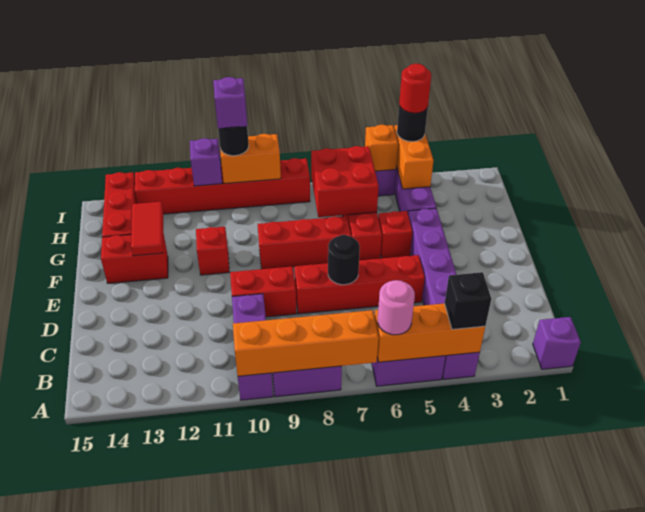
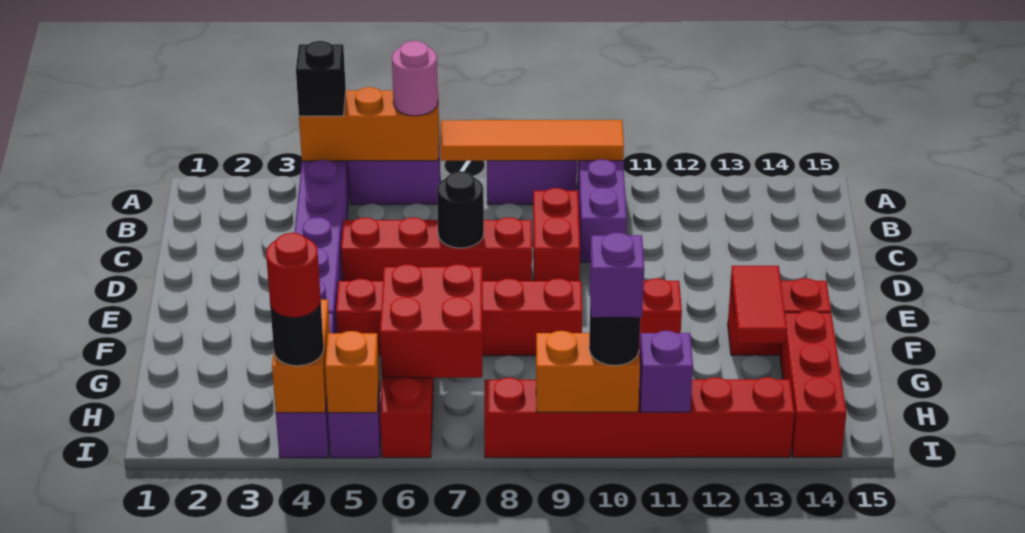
purple brick A1 level 1 -> none
orange brick A7:A10 level 2 -> orange tile A7:A10 level 2
red brick D9:D10 level 1 -> red brick C9:D9 level 1

